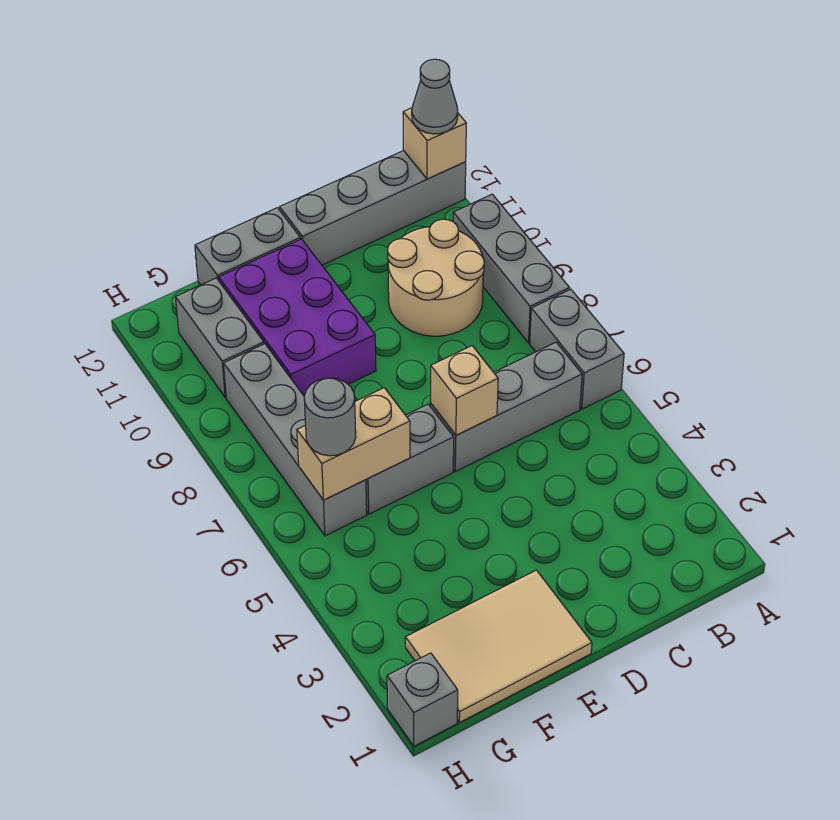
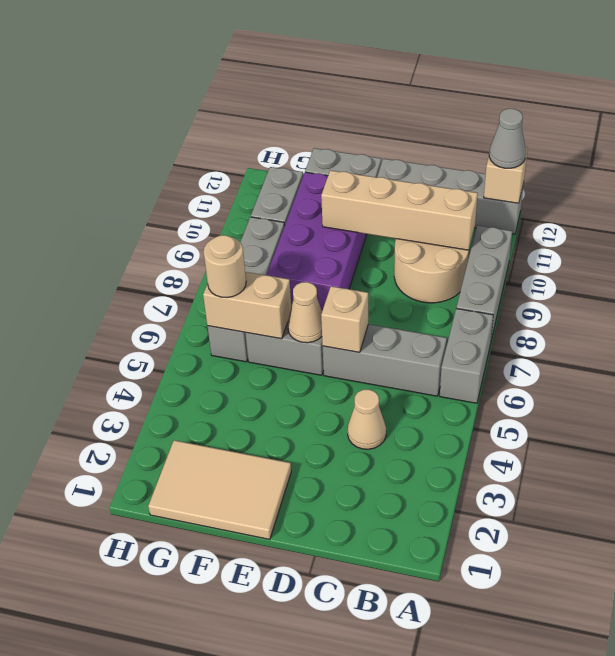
none -> tan brick B10:E10 level 2
none -> tan cone C4 level 1
none -> tan cone E6 level 2
purple brick E9:F11 level 1 -> purple brick E8:F11 level 1
grey round brick G6 level 3 -> tan round brick G6 level 3
grey brick H1 level 1 -> none

